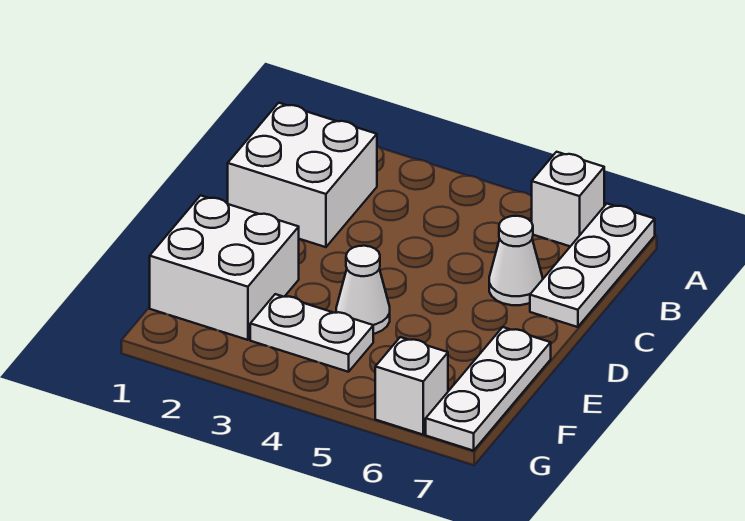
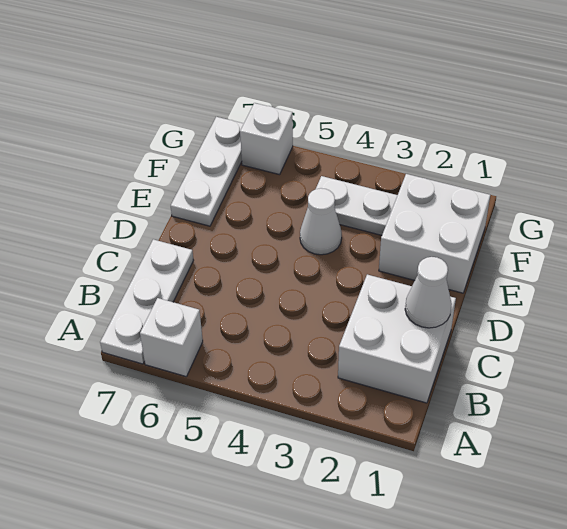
white cone C6 level 1 -> white cone C1 level 2

